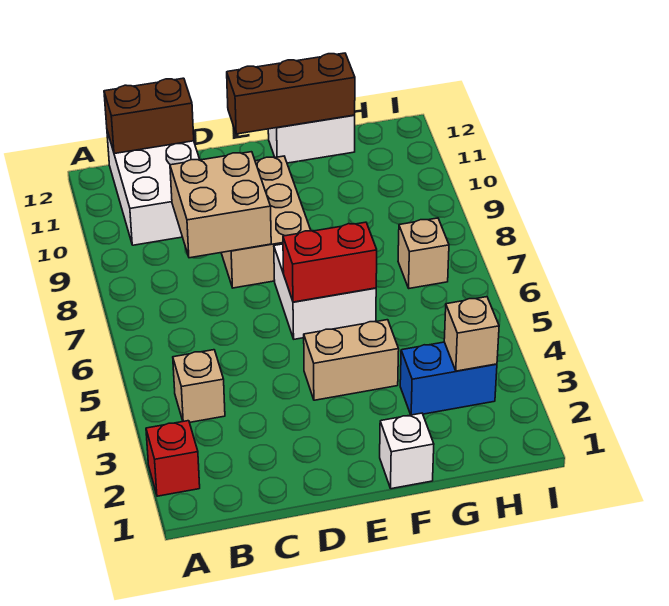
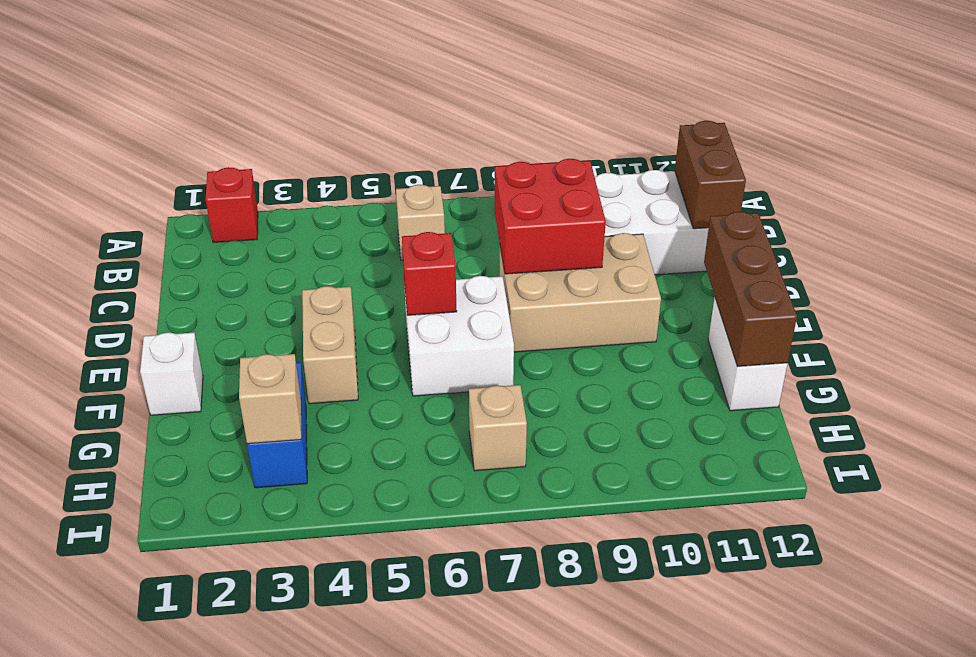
tan brick B4 level 1 -> tan brick B6 level 1
tan brick C8:D9 level 2 -> red brick C8:D9 level 2
red brick E6:F6 level 2 -> red brick E6 level 2

